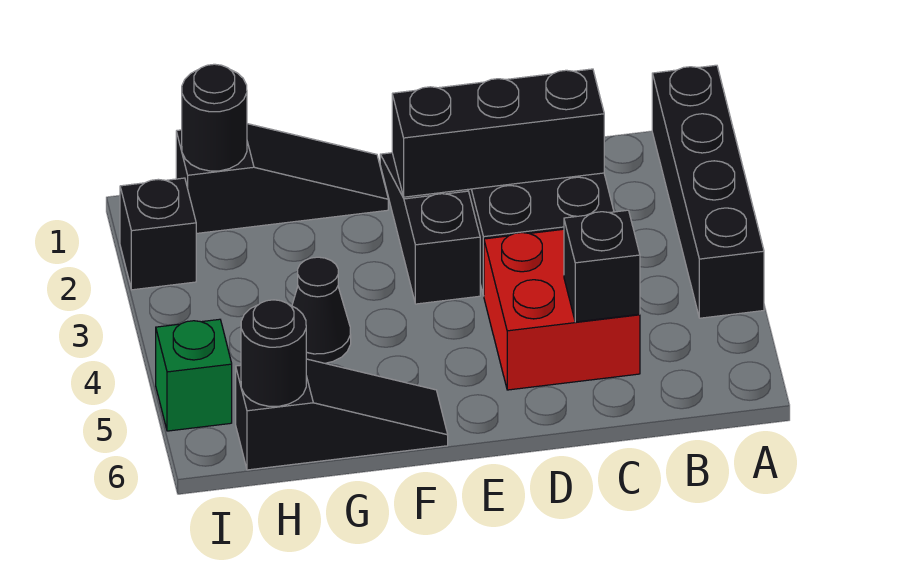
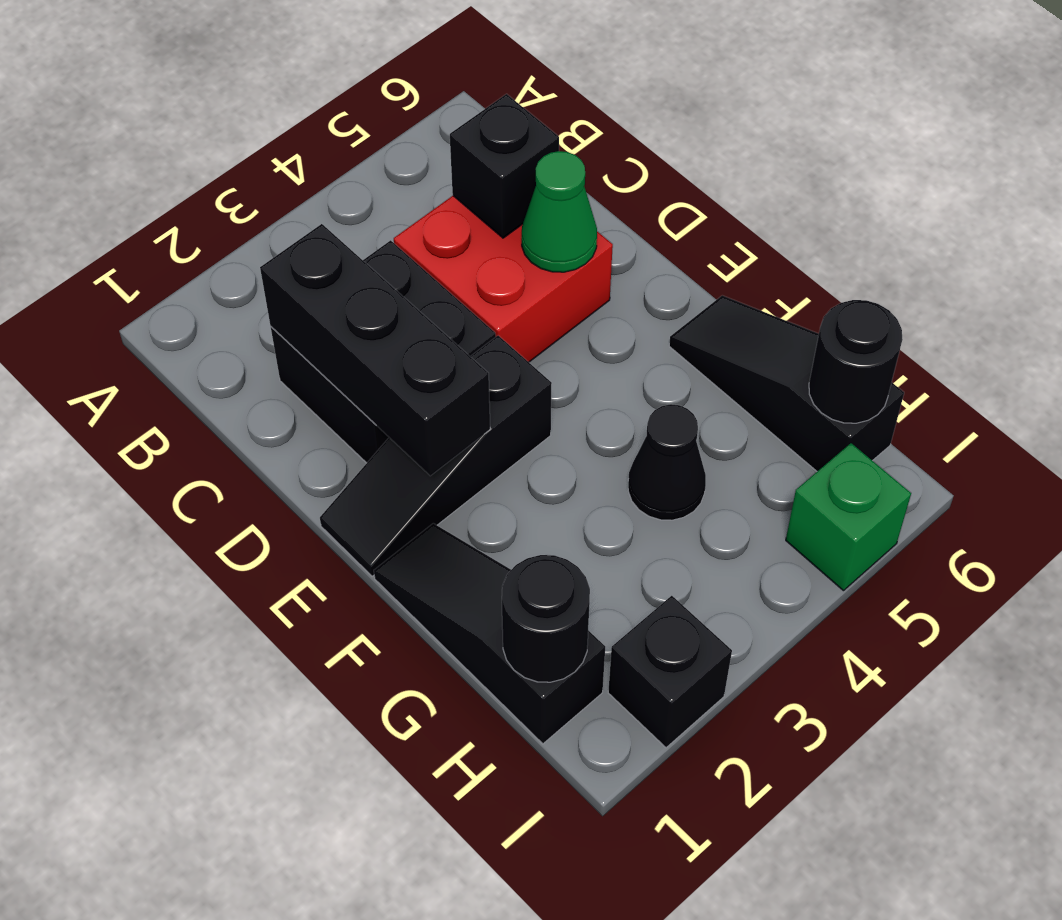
black brick A1:A4 level 1 -> none
none -> green cone D5 level 2

